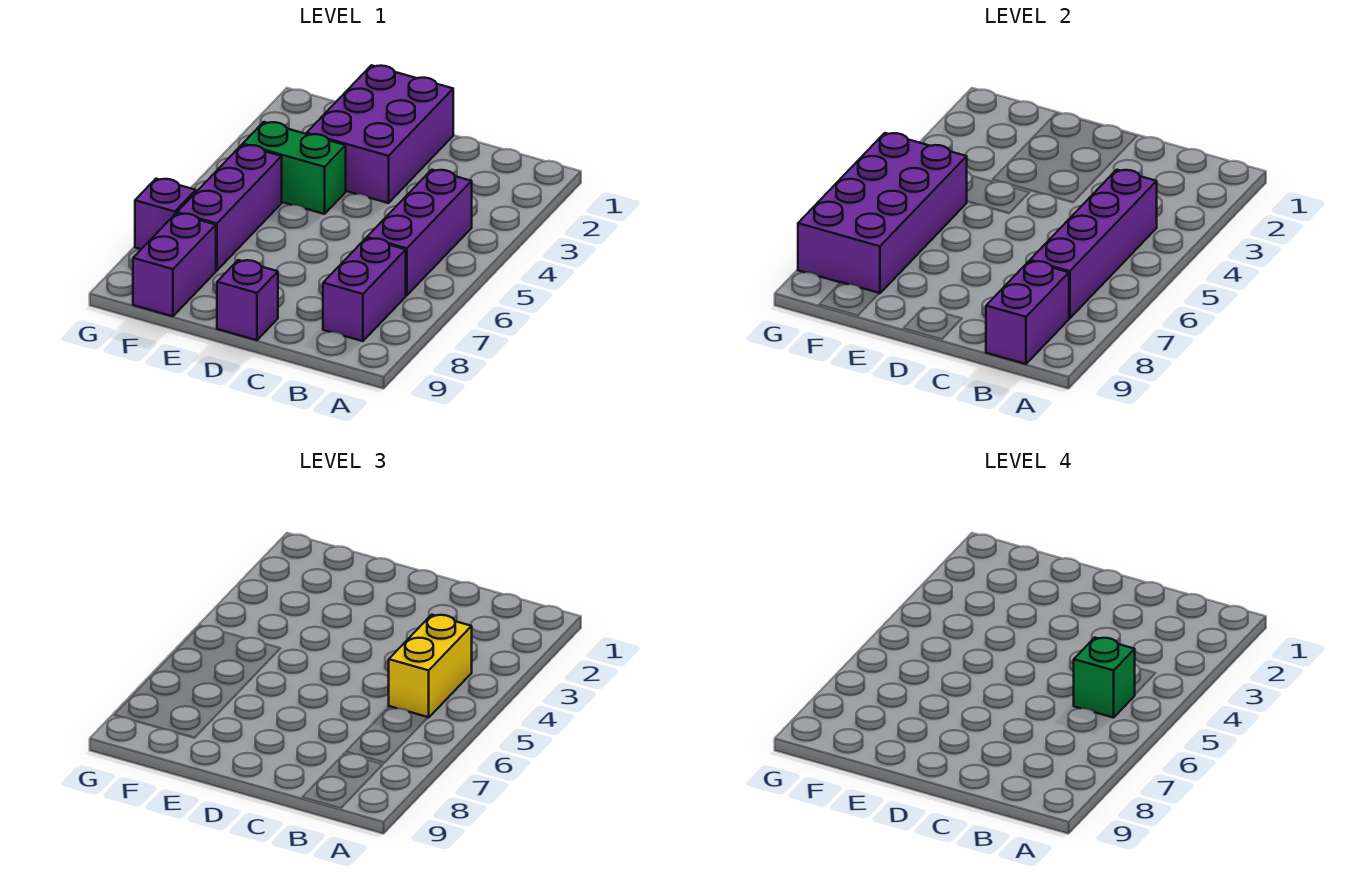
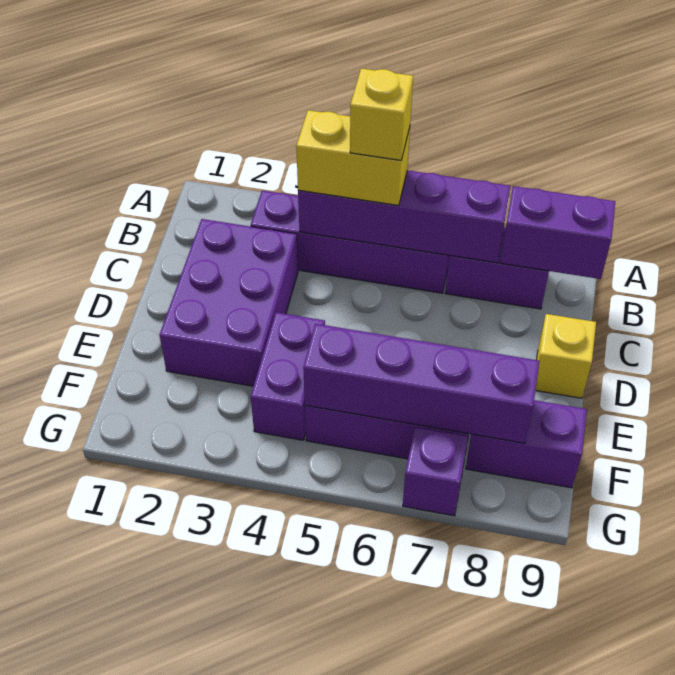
purple brick B4:B6 level 1 -> purple brick B3:B6 level 1
green brick B5 level 4 -> yellow brick B5 level 4
purple brick D1:E3 level 1 -> purple brick C2:E3 level 1
purple brick D9 level 1 -> yellow brick D9 level 1
green brick E4:F4 level 1 -> purple brick E4:F4 level 1
purple brick F5:G8 level 2 -> purple brick F5:F8 level 2

